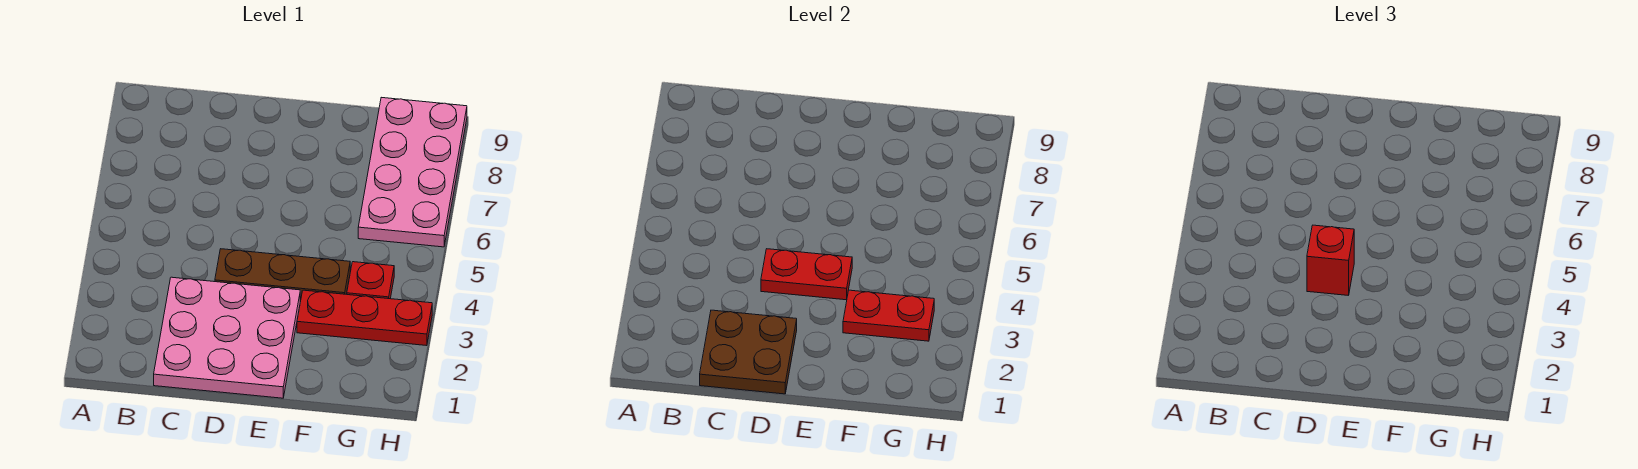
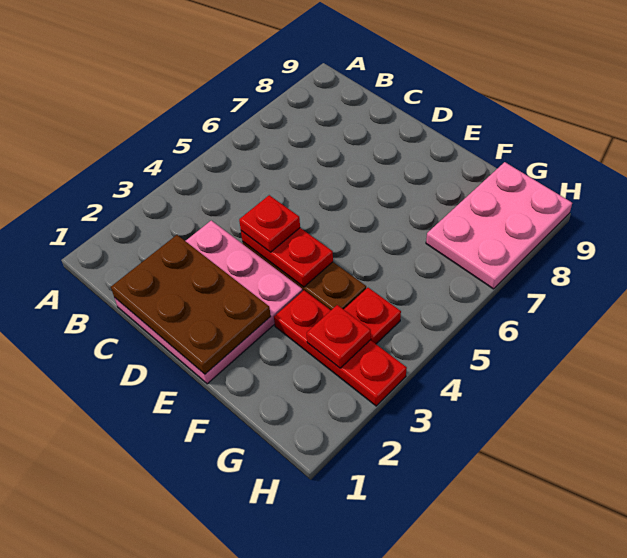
brown plate C1:D2 level 2 -> brown plate C1:E2 level 2
red brick D4 level 3 -> red plate D4 level 3
red plate F3:G3 level 2 -> red plate G3 level 2
pink plate G6:H9 level 1 -> pink plate G7:H9 level 1

